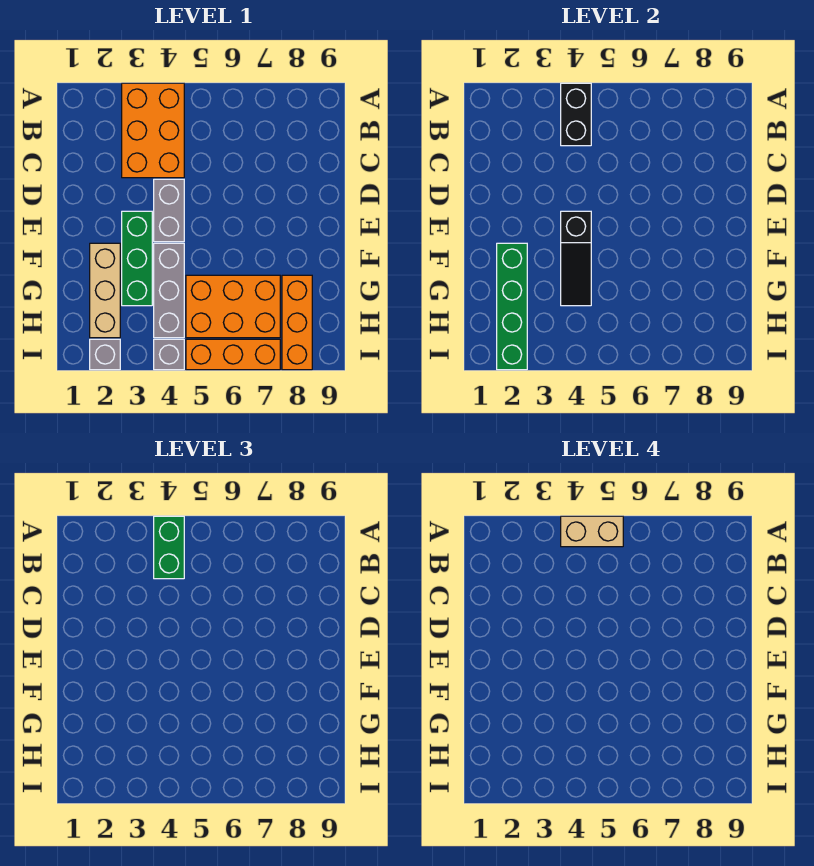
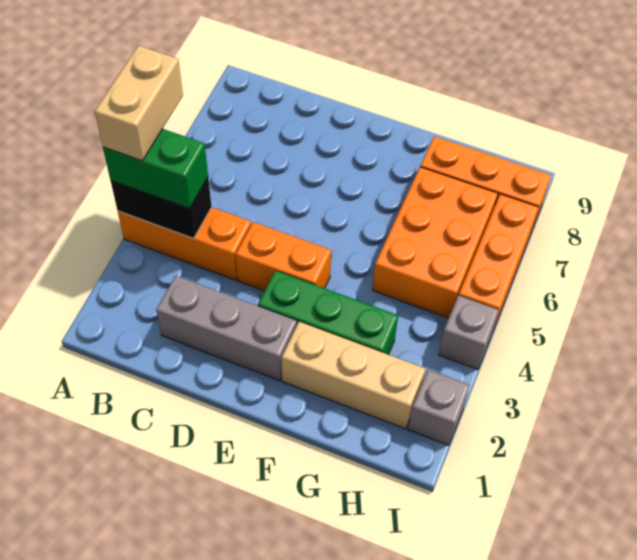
orange brick A3:C4 level 1 -> orange brick A4:C4 level 1
grey brick D4:E4 level 1 -> orange brick D4:E4 level 1
black slope E4:G4 level 2 top E -> none
green brick F2:I2 level 2 -> none
grey brick F4:H4 level 1 -> grey brick C2:E2 level 1

